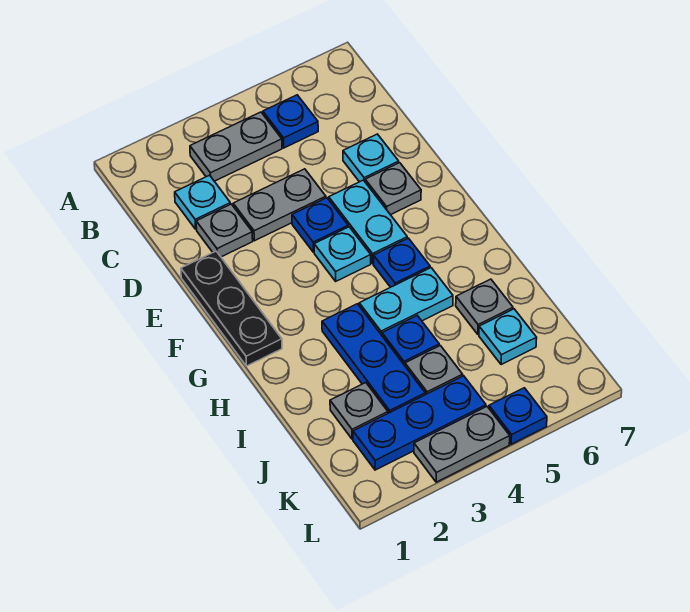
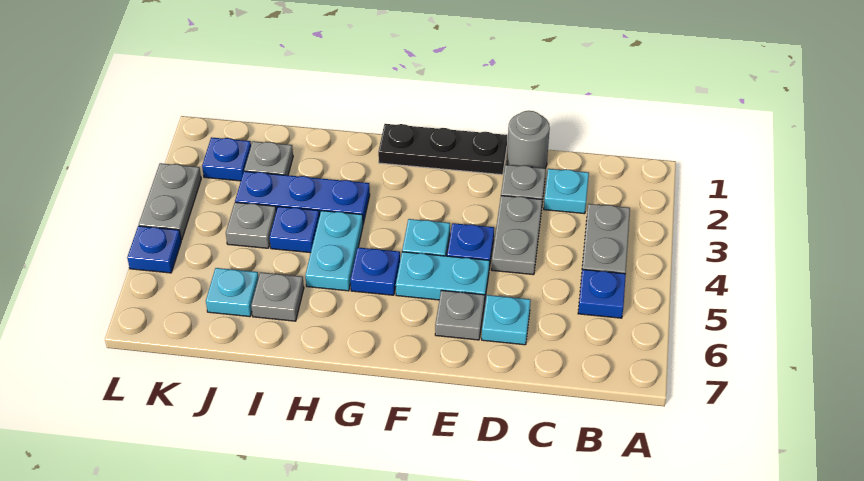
none -> grey round brick D1 level 1
blue plate K2:K4 level 1 -> blue plate K2 level 1

